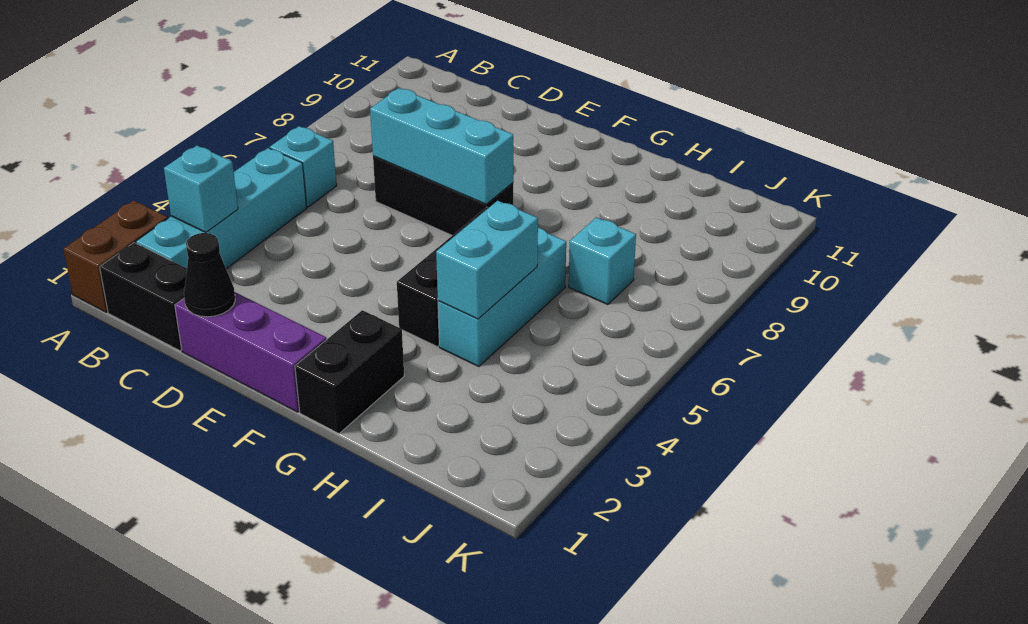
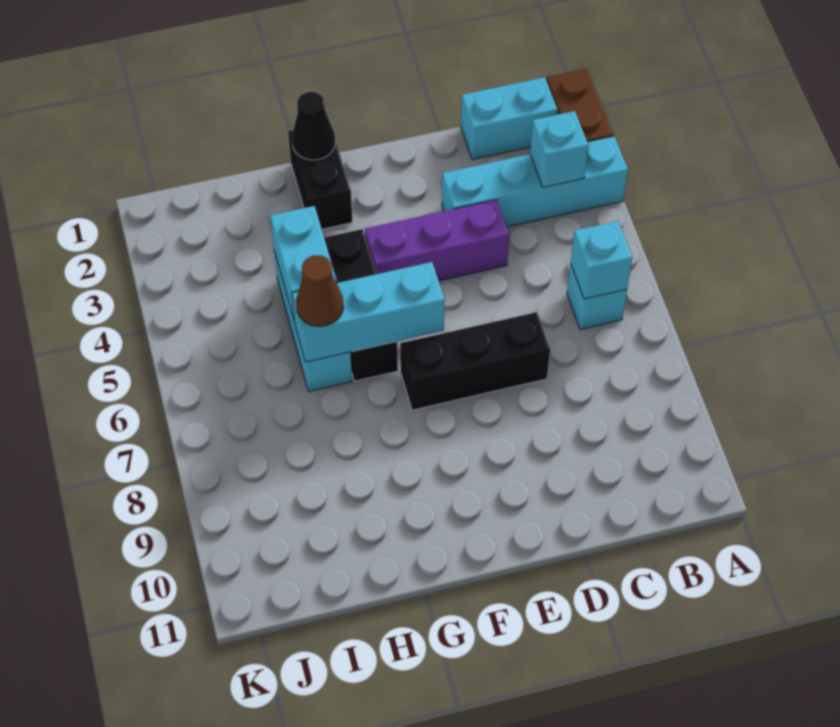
black brick B1:C1 level 1 -> cyan brick B1:C1 level 1
cyan brick B2:B5 level 1 -> cyan brick A3:D3 level 1
purple brick D1:F1 level 1 -> purple brick D4:F4 level 1
black cone D1 level 2 -> black cone G1 level 2
cyan brick D7:F7 level 2 -> cyan brick F6:H6 level 2
none -> brown cone H6 level 3
cyan brick I7 level 1 -> cyan brick B6 level 2

